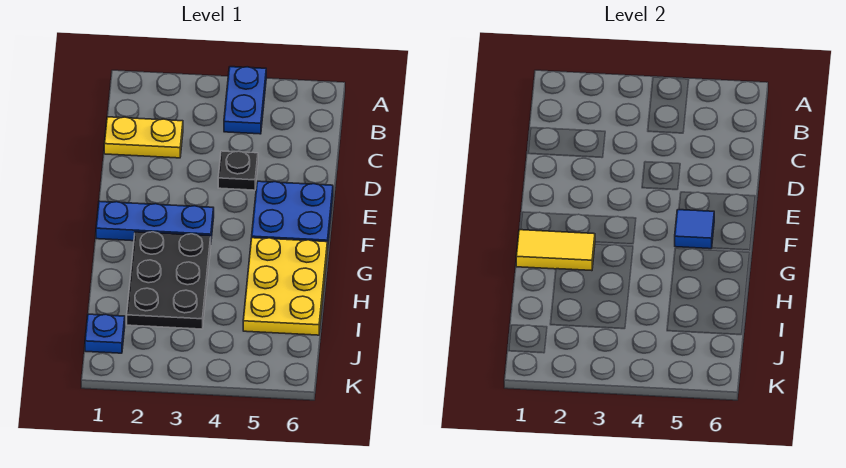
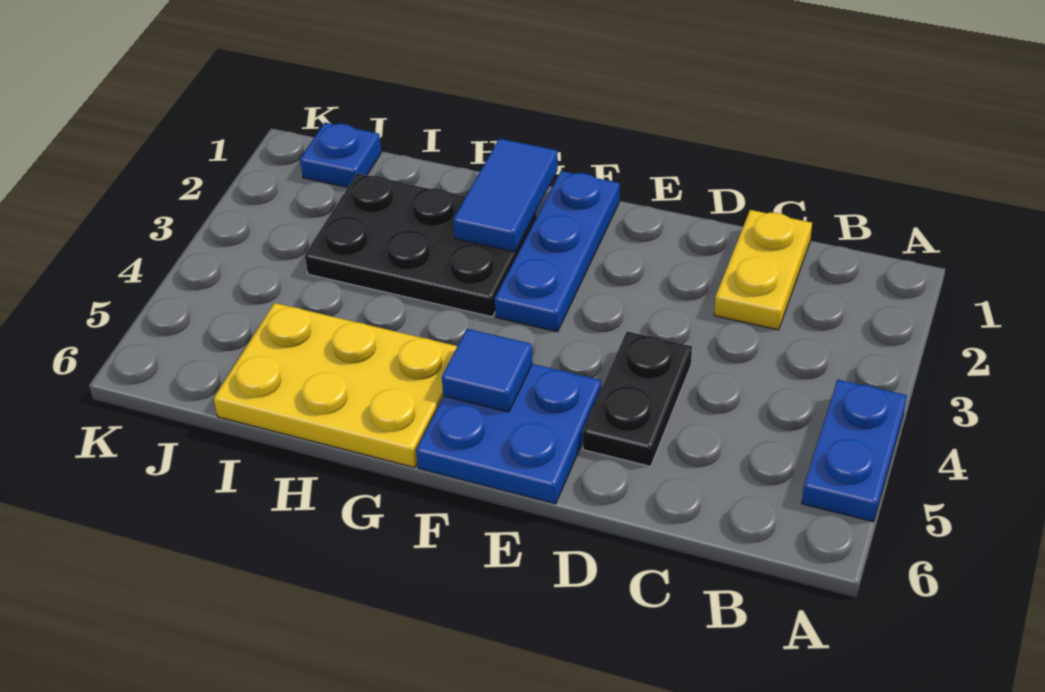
blue plate A4:B4 level 1 -> blue plate A4:A5 level 1
black plate D4 level 1 -> black plate D4:D5 level 1
yellow tile G1:G2 level 2 -> blue tile G1:G2 level 2

